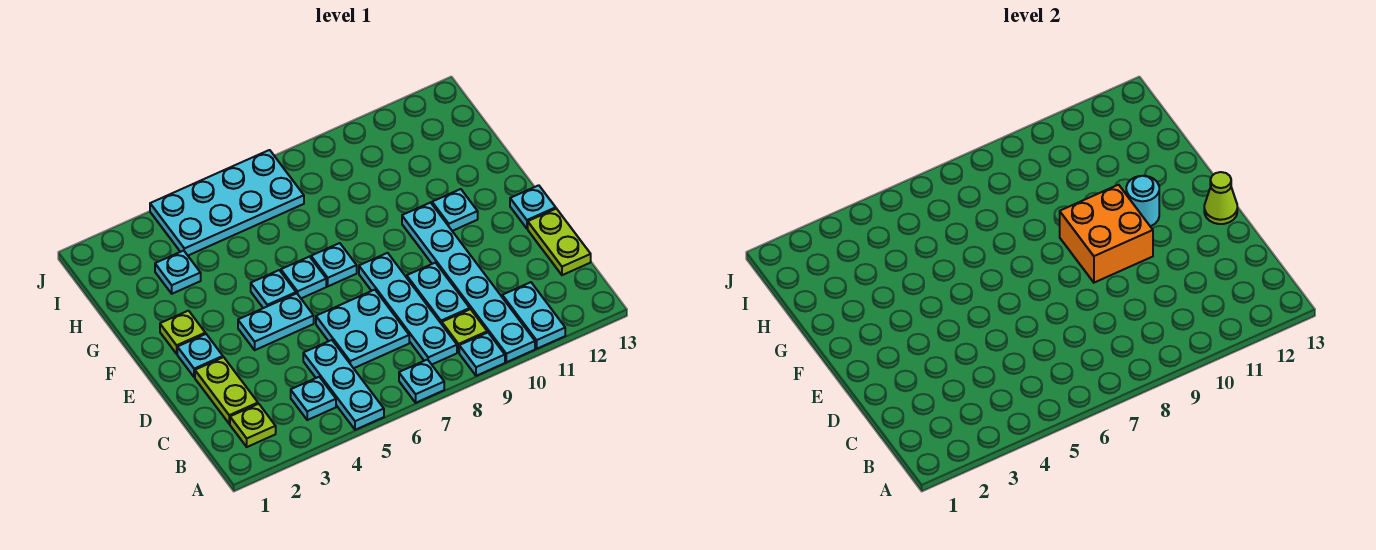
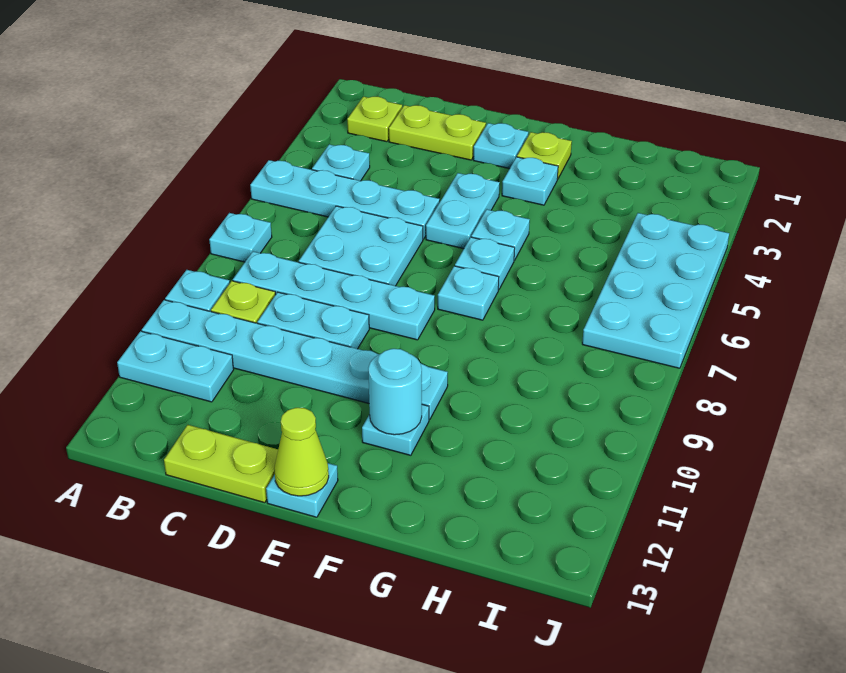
cyan plate A5:C5 level 1 -> cyan plate A5:D5 level 1
orange brick E9:F10 level 2 -> none
cyan plate H3 level 1 -> cyan plate F3 level 1

